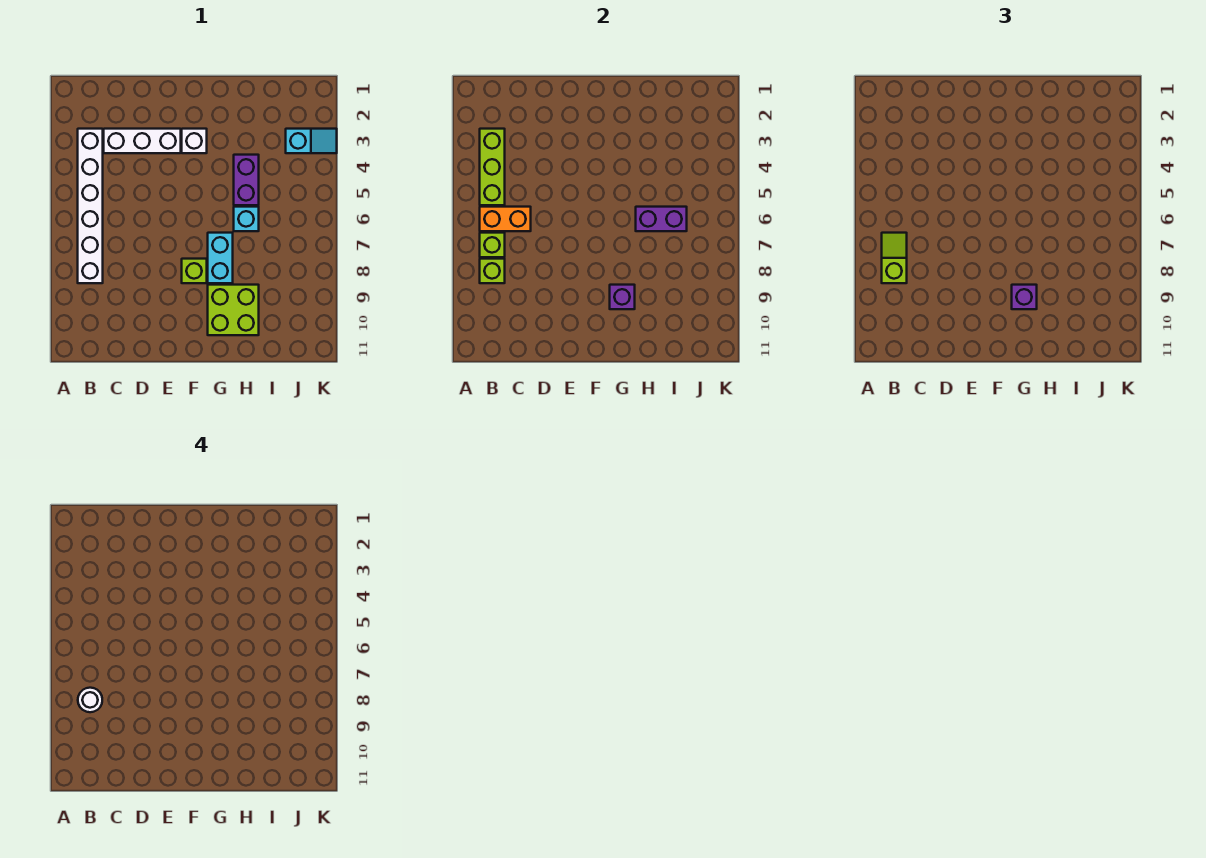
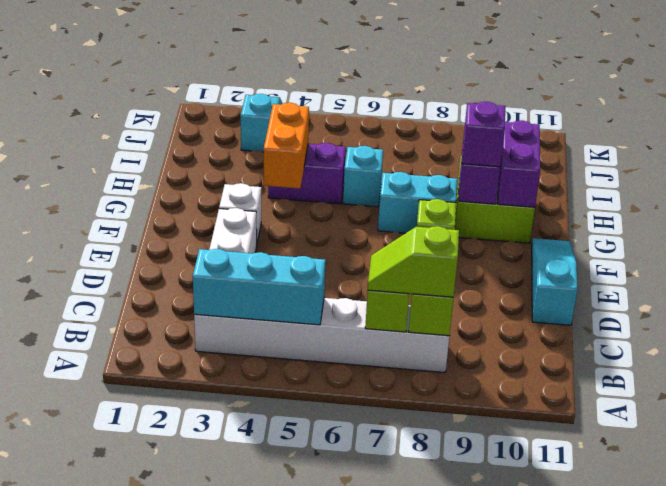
lime brick B3:B5 level 2 -> cyan brick B3:B5 level 2
orange brick B6:C6 level 2 -> orange brick G4:H4 level 2
white round brick B8 level 4 -> none
none -> cyan slope D11:F11 level 1 top D
purple brick H6:I6 level 2 -> purple brick G10:H10 level 2

